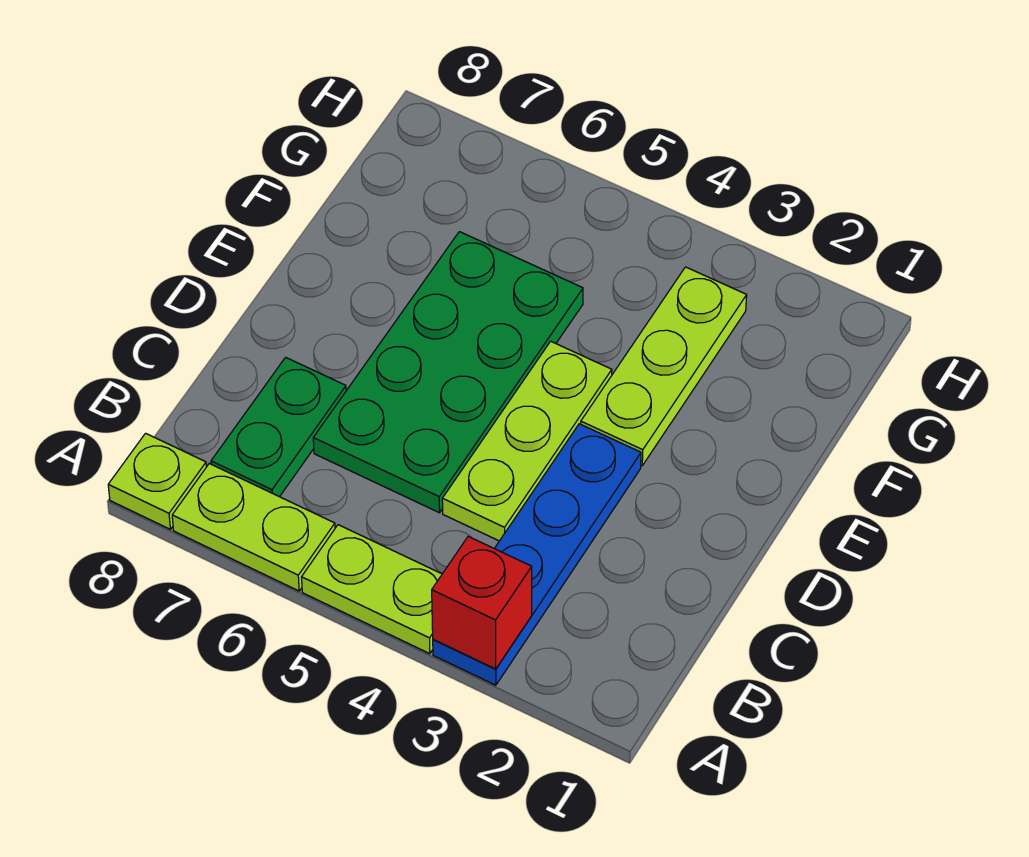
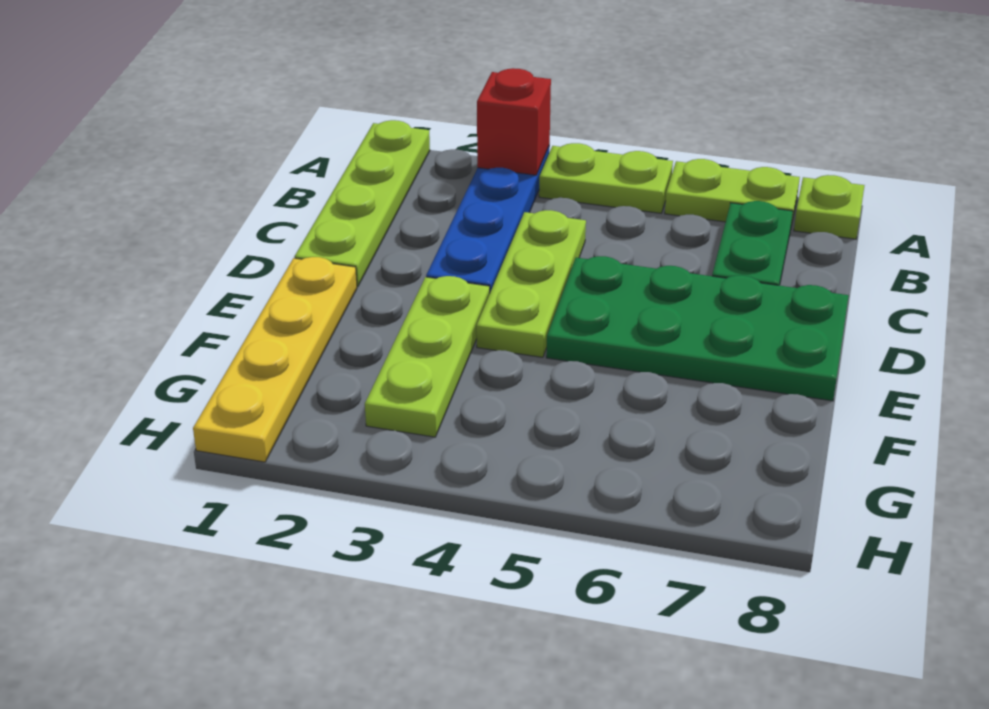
none -> lime plate A1:D1 level 1
green plate C5:F6 level 1 -> green plate D5:E8 level 1
none -> yellow plate E1:H1 level 1

